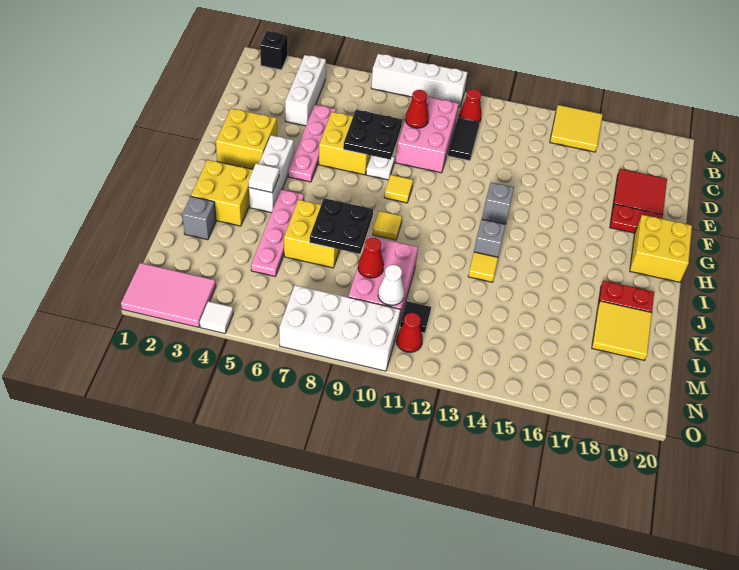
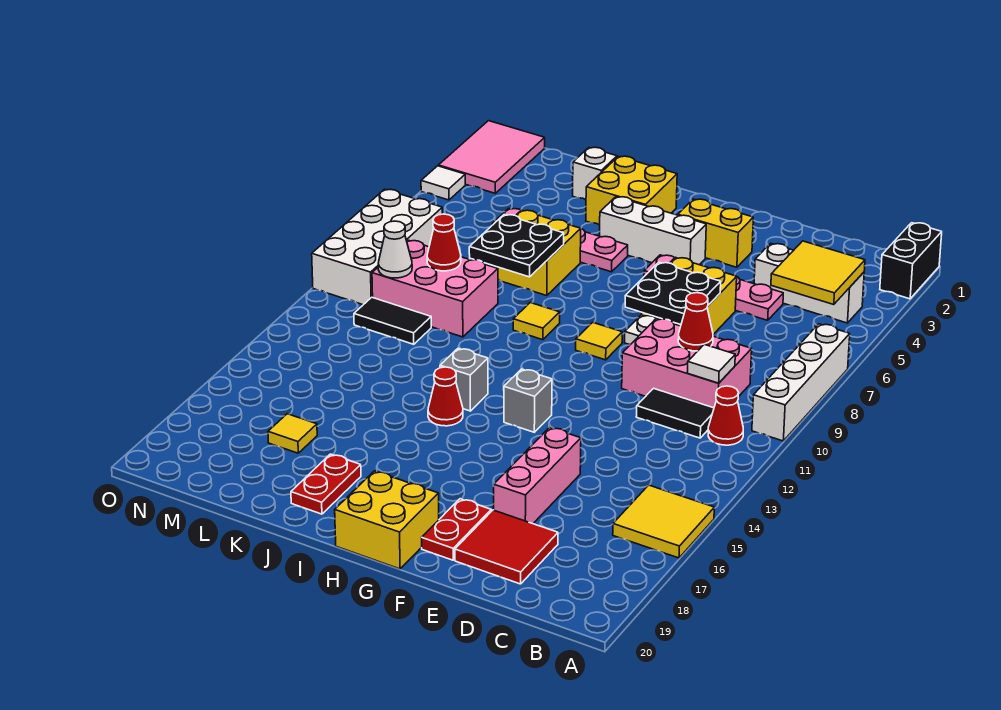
black brick A2 level 1 -> black brick A1:A2 level 1
none -> pink brick E15:E17 level 1
yellow brick F2:G3 level 1 -> yellow brick F3:G3 level 1
white tile I4 level 2 -> white tile C10 level 2
yellow tile J13 level 1 -> yellow tile L17 level 1
grey brick K2 level 1 -> white brick K2 level 1
yellow tile K18:L19 level 1 -> yellow tile B4:C5 level 2
black tile M11 level 1 -> black tile L11:M11 level 1
red cone N11 level 1 -> red cone I14 level 1

